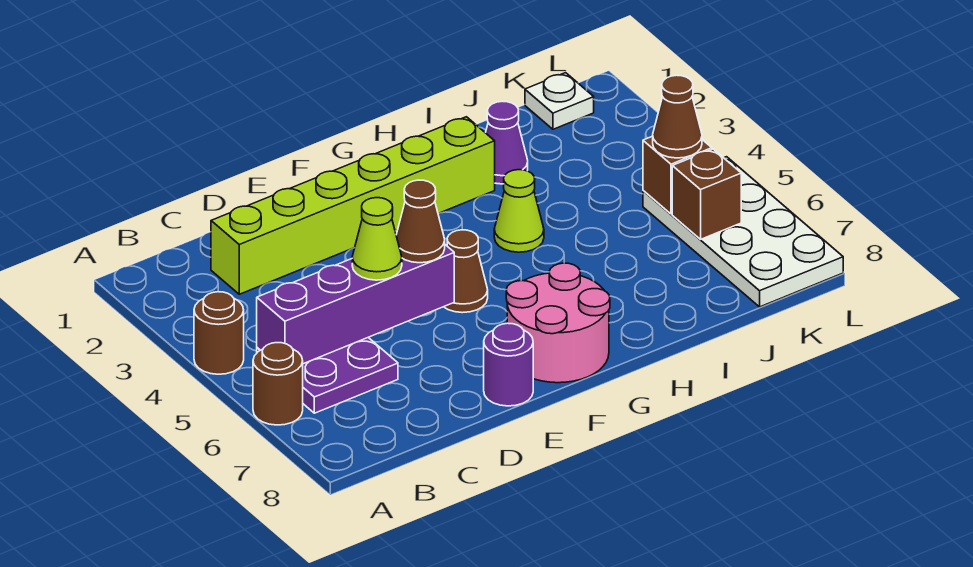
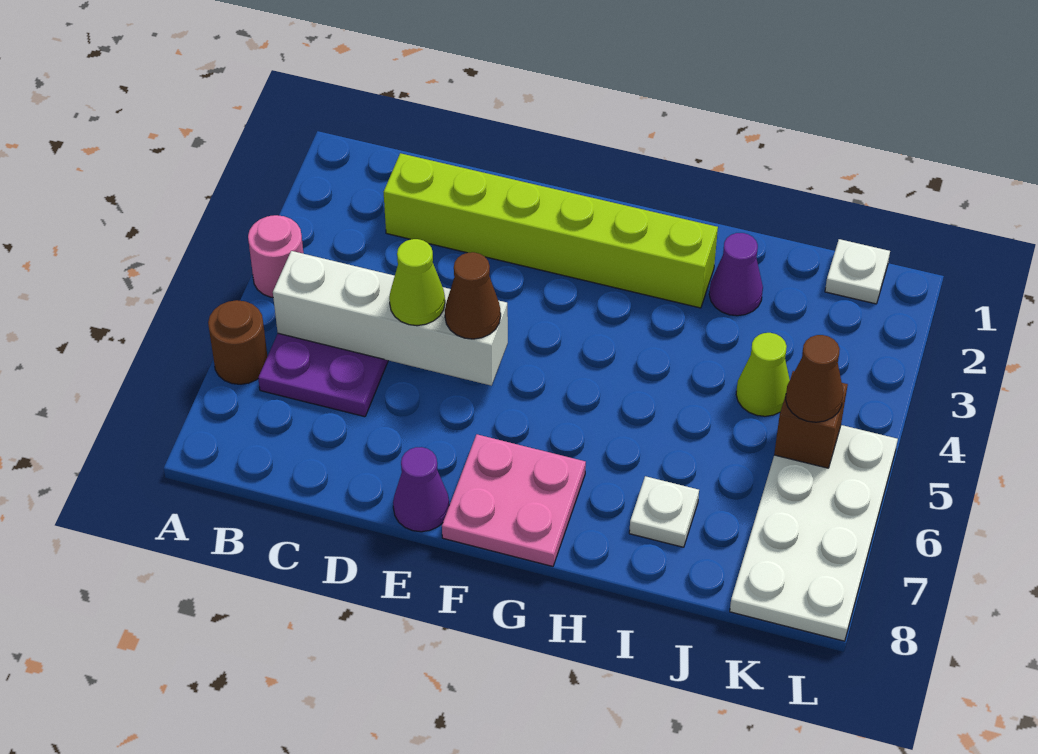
brown round brick A4 level 1 -> pink round brick A4 level 1
purple brick B5:E5 level 2 -> white brick B5:E5 level 2
purple round brick E8 level 1 -> purple cone E8 level 1
brown cone F5 level 1 -> none
pink round brick F7:G8 level 1 -> pink plate F7:G8 level 1
lime cone H4 level 1 -> lime cone J4 level 1
none -> white plate I7 level 1
brown brick K6 level 2 -> none

